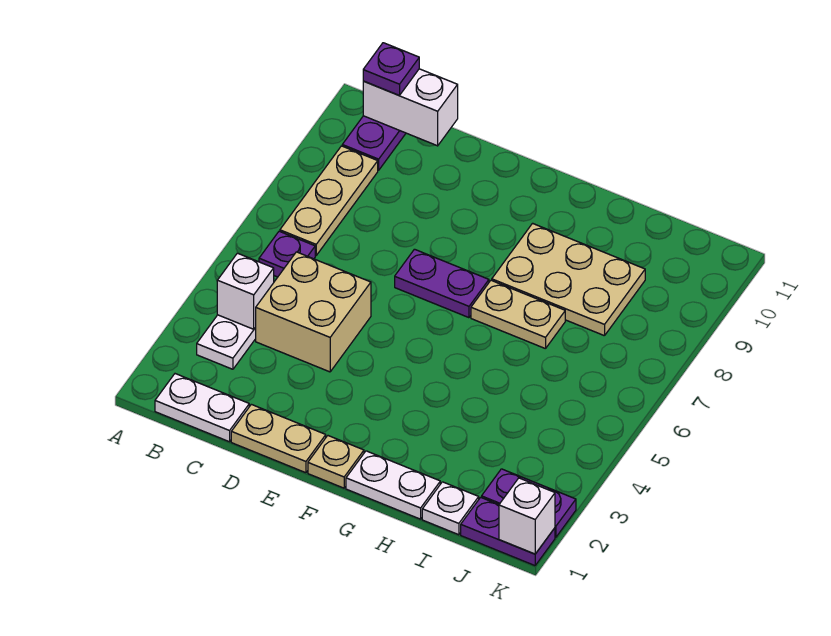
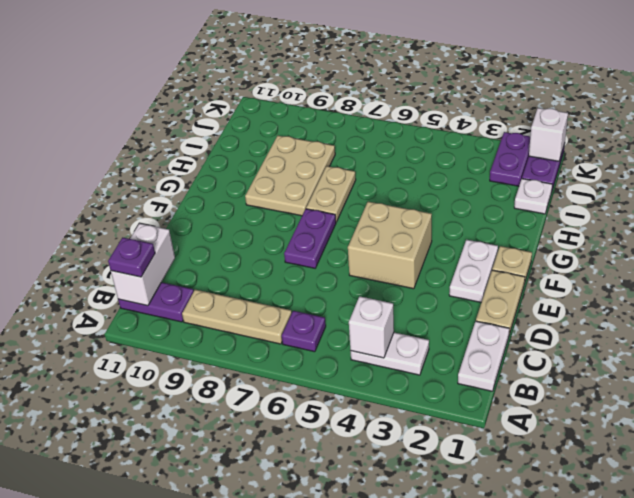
tan brick C4:D5 level 1 -> tan brick E4:F5 level 1
white plate G1:H1 level 1 -> white plate E2:F2 level 1

